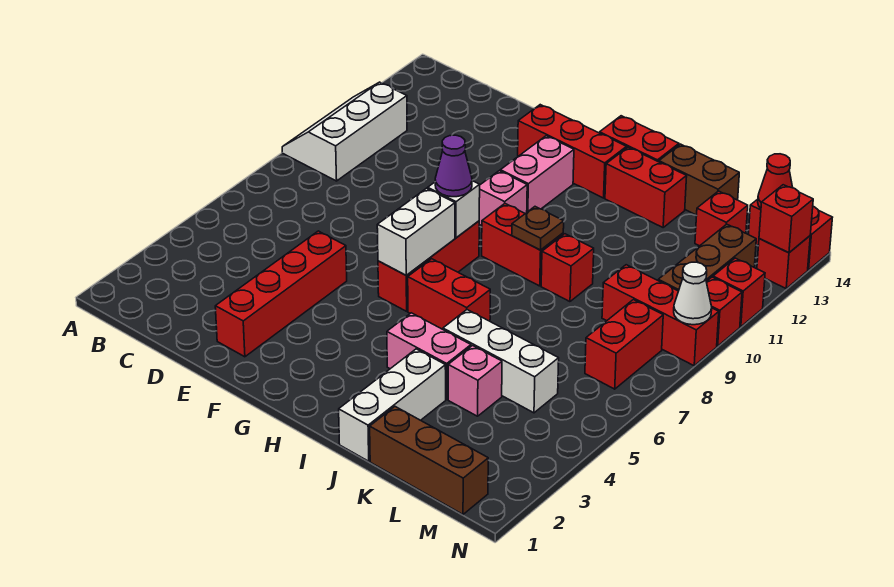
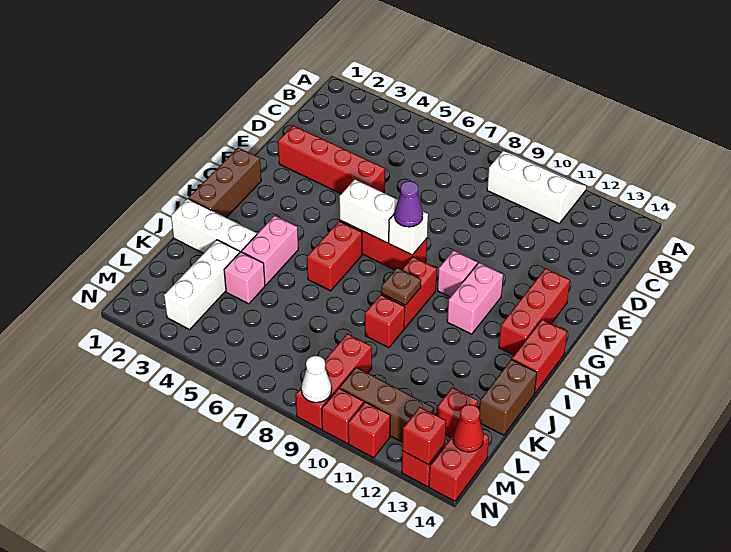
pink brick G11:G12 level 1 -> pink brick G11:H11 level 1
red brick I13:J13 level 1 -> none
white brick J5:L5 level 1 -> white brick K3:M3 level 1
brown brick K1:M1 level 1 -> brown brick G1:I1 level 1
red brick M7:M8 level 1 -> none

